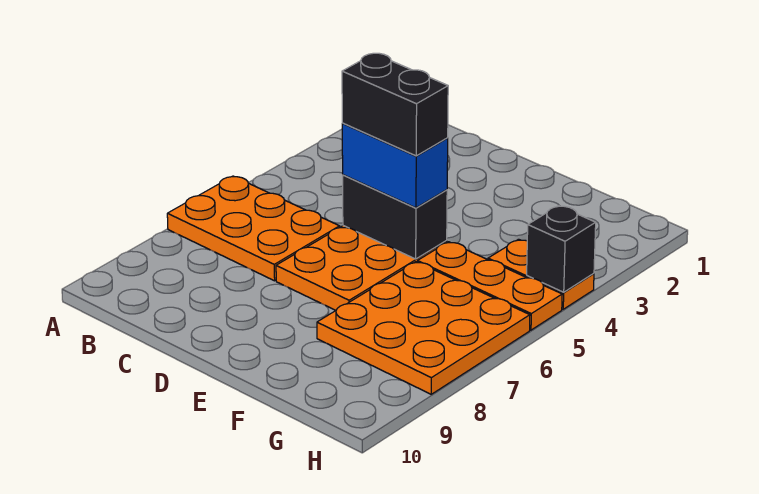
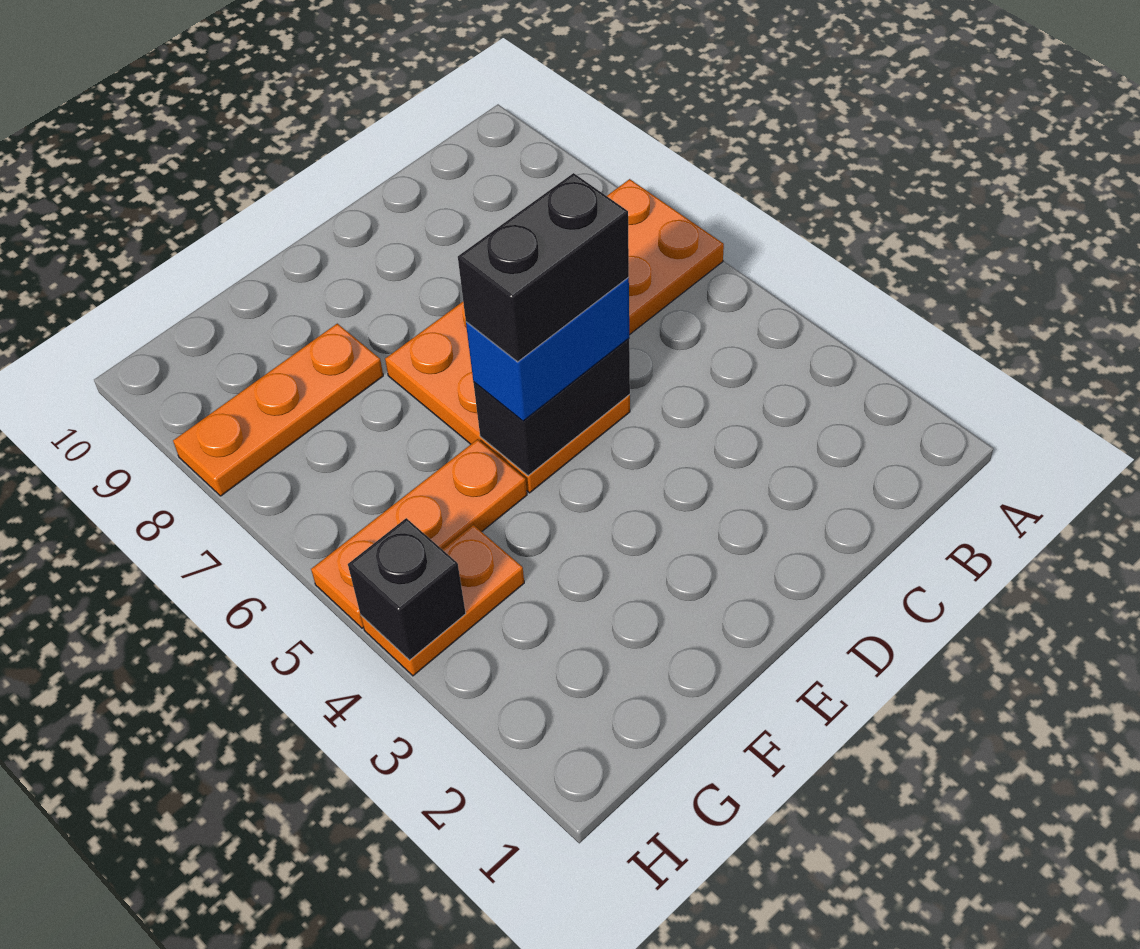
orange plate F6:H8 level 1 -> orange plate F8:H8 level 1

